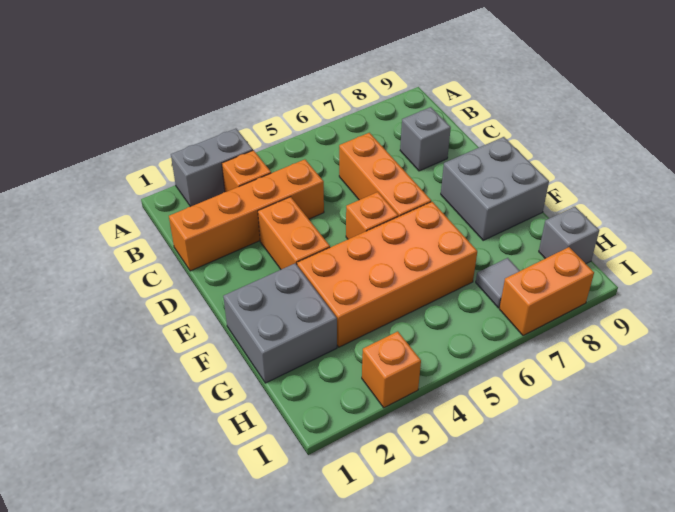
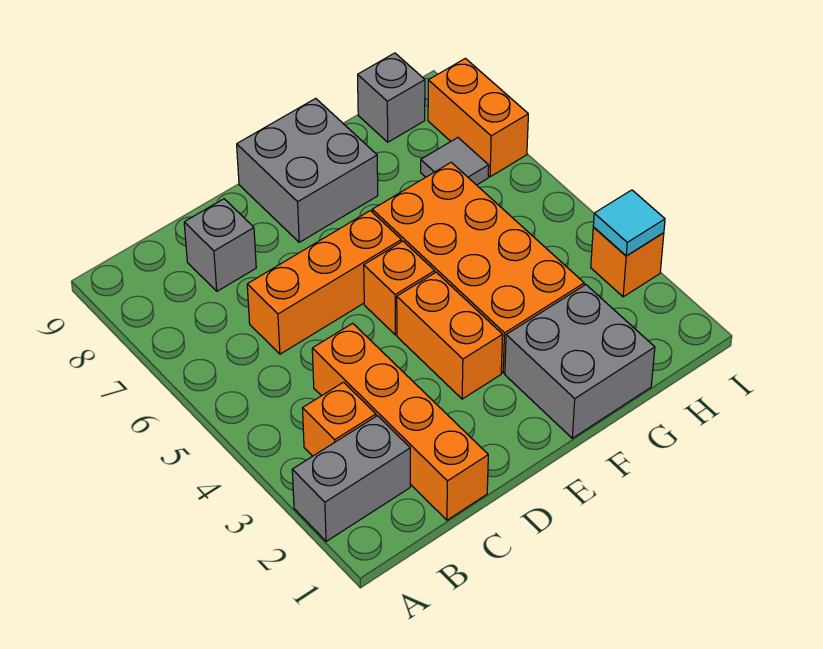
grey brick A2:A3 level 1 -> grey brick A2:B2 level 1
orange brick D3:E3 level 1 -> orange brick E3:E4 level 1
none -> cyan tile I3 level 2

